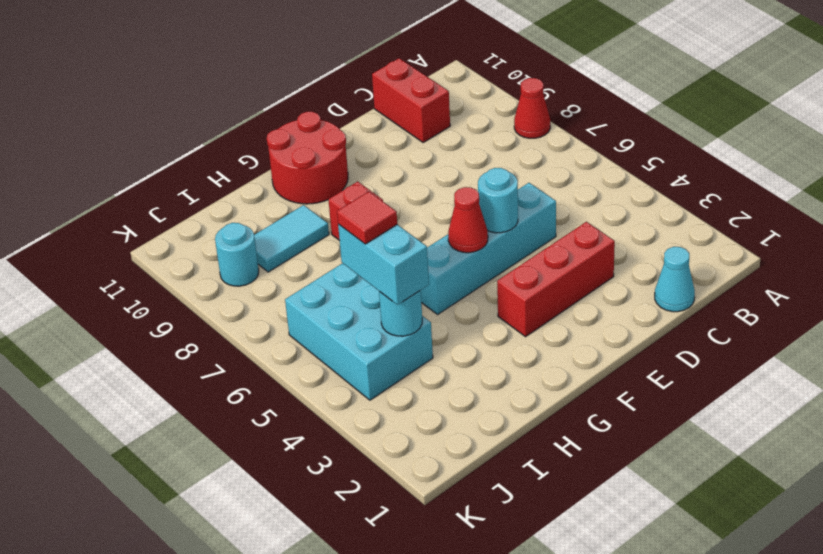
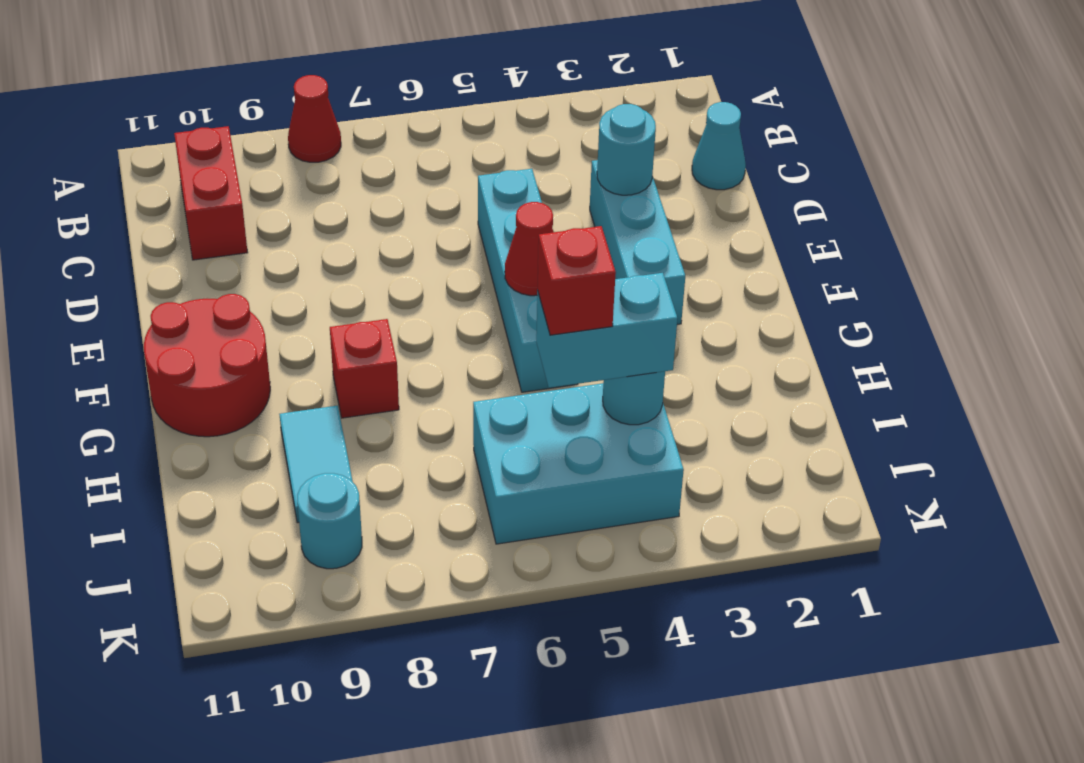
red brick C10:C11 level 1 -> red brick B10:C10 level 1
red brick D3:F3 level 1 -> cyan brick D3:F3 level 1
cyan round brick E5 level 2 -> cyan round brick D3 level 2
red tile I5 level 4 -> red brick I5 level 4

